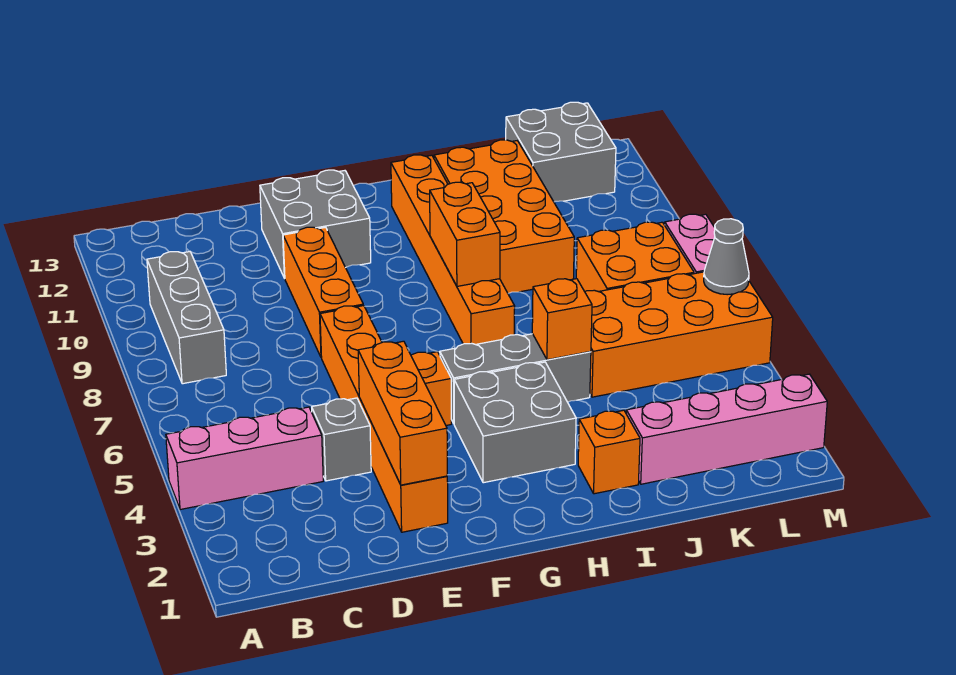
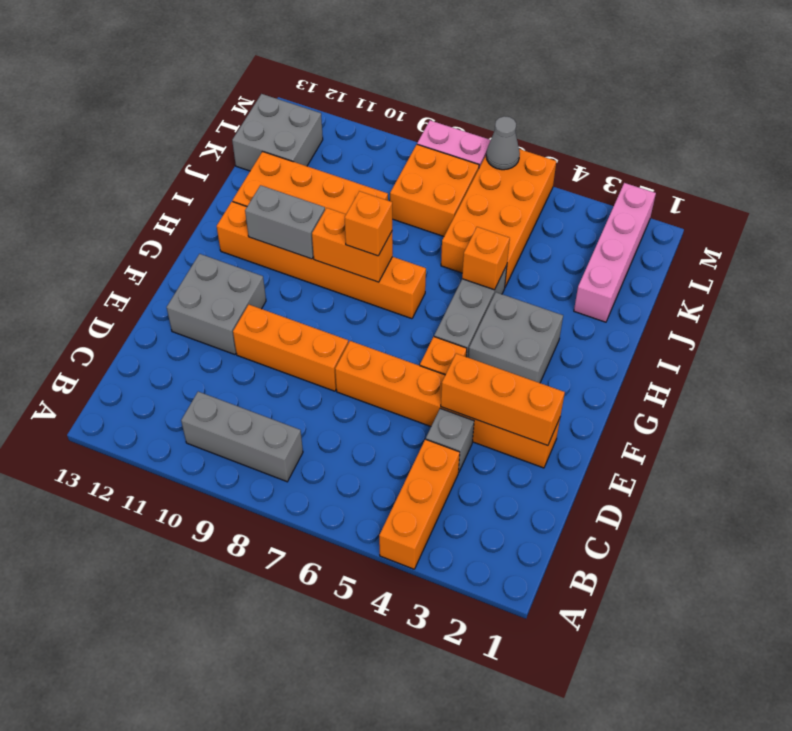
pink brick A4:C4 level 1 -> orange brick A4:C4 level 1
none -> grey brick H10:H11 level 2
orange brick I2 level 1 -> orange brick H8 level 3

